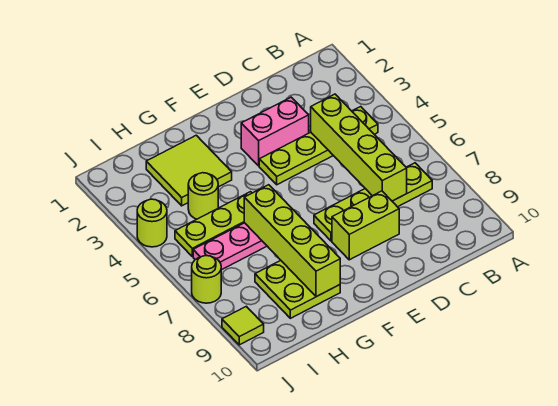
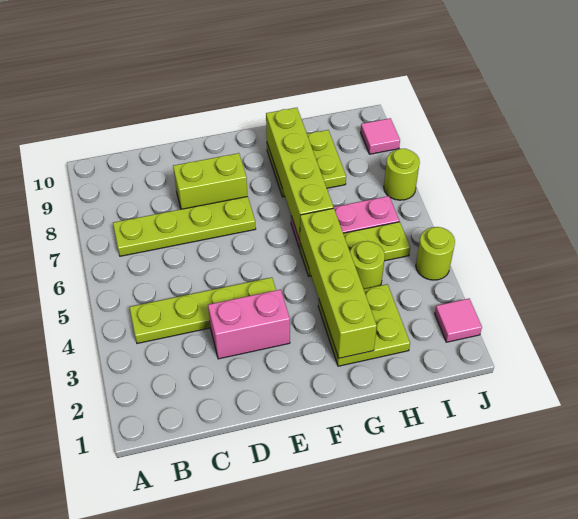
lime brick C4:C7 level 2 -> lime brick G2:G5 level 2
lime tile G2:H3 level 1 -> lime plate G2:H3 level 1
none -> pink tile J2 level 1
lime tile J9 level 1 -> pink tile J9 level 1

